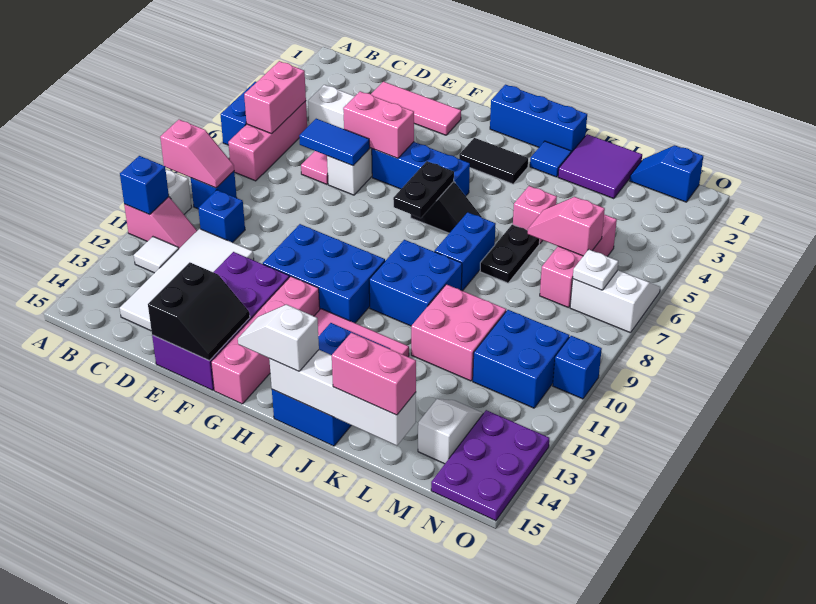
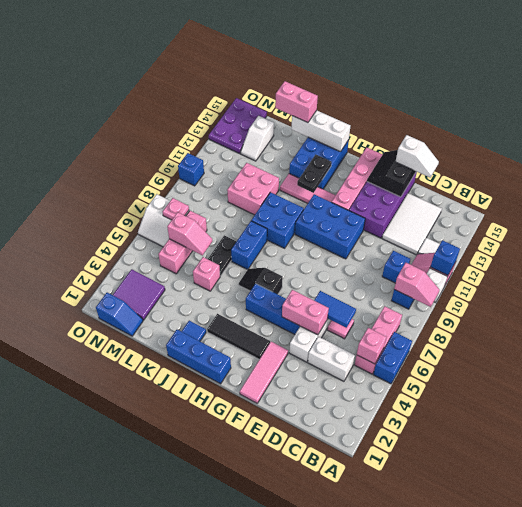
pink slope A9:B9 level 2 top A -> pink slope A9:B9 level 2 top B
pink brick B5:B6 level 2 -> pink brick B5 level 2
white tile C11:D14 level 1 -> white tile C12:D14 level 1
pink tile D2:F2 level 1 -> pink tile F1:F3 level 1
black tile H3:I3 level 1 -> black tile G3:I3 level 1
black plate H6:H7 level 2 -> black plate I12:I13 level 2
white slope H15:I15 level 3 top I -> white slope D15:E15 level 3 top E
white brick I15:L15 level 2 -> white brick I15:K15 level 2
purple tile K1:L2 level 1 -> purple tile M2:N3 level 1
blue brick M10:N11 level 1 -> none
white plate N7 level 2 -> pink plate N7 level 2

